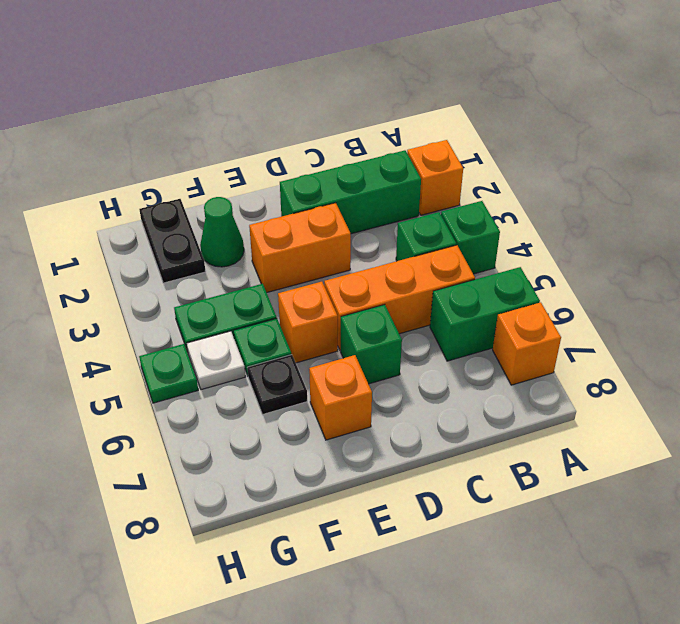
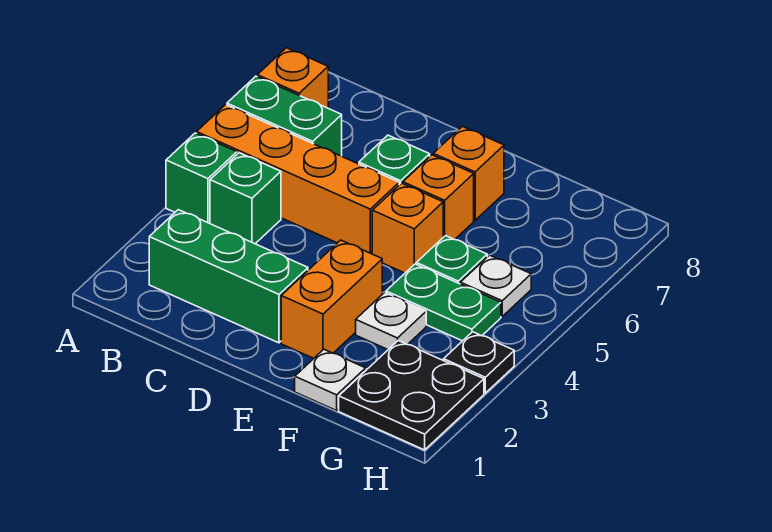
orange brick A2 level 1 -> orange brick E6 level 1
orange brick B5:D5 level 1 -> orange brick A5:D5 level 1
orange brick D3:E3 level 1 -> orange brick E2:E3 level 1
none -> white plate F1 level 1
green cone F2 level 1 -> none
none -> white plate F3 level 1
black plate F6 level 1 -> black plate H3 level 1
black plate G1:G2 level 1 -> black plate G1:H2 level 1
green plate H5 level 1 -> none

